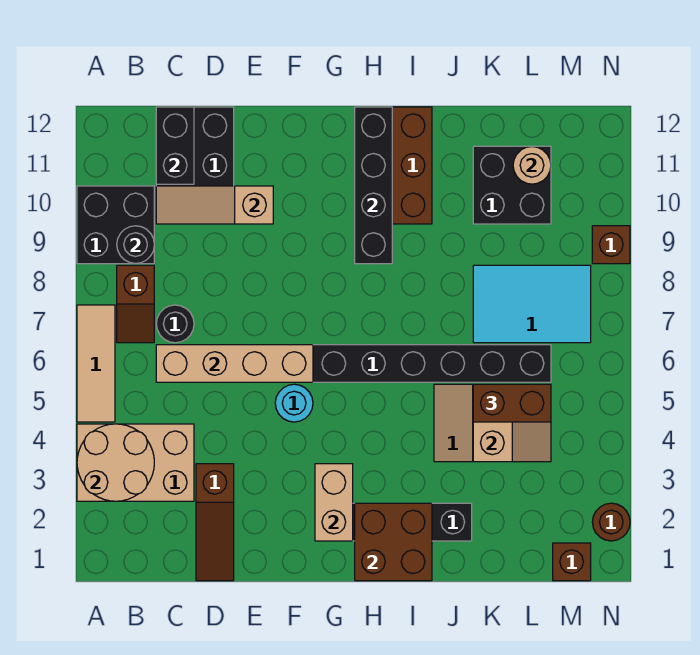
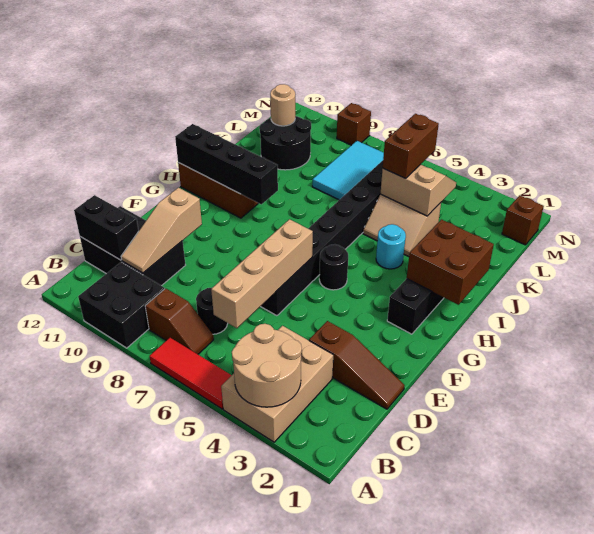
tan tile A5:A7 level 1 -> red tile A5:A7 level 1
black round brick B9 level 2 -> black round brick G5 level 1
cyan round brick F5 level 1 -> cyan round brick I4 level 1
tan brick G2:G3 level 2 -> none
black brick K10:L11 level 1 -> black round brick K10:L11 level 1
brown round brick N2 level 1 -> none

